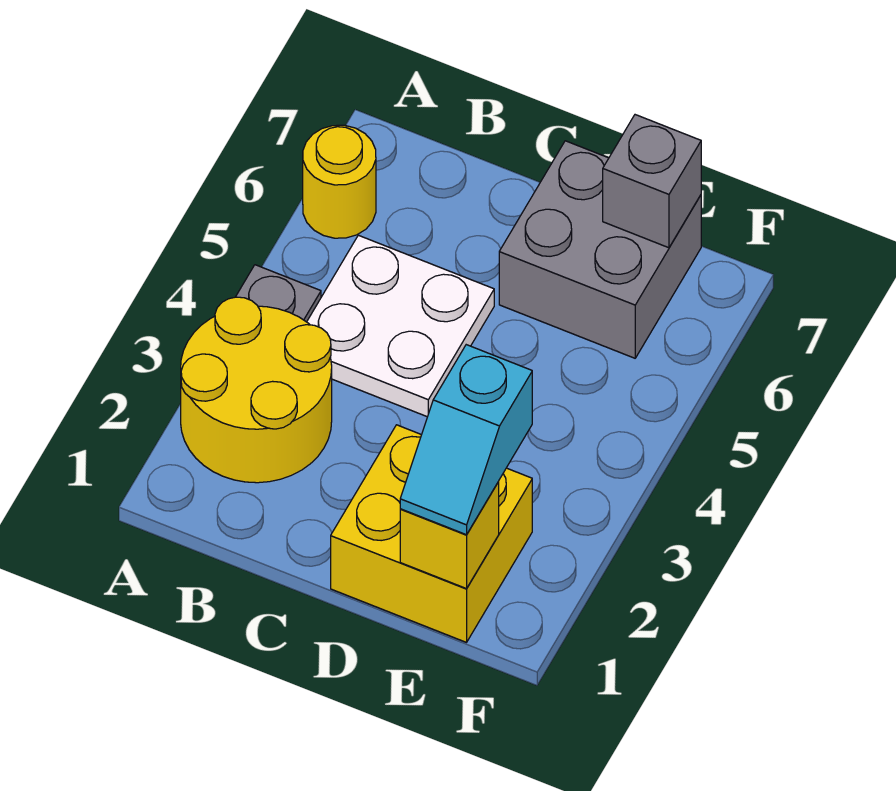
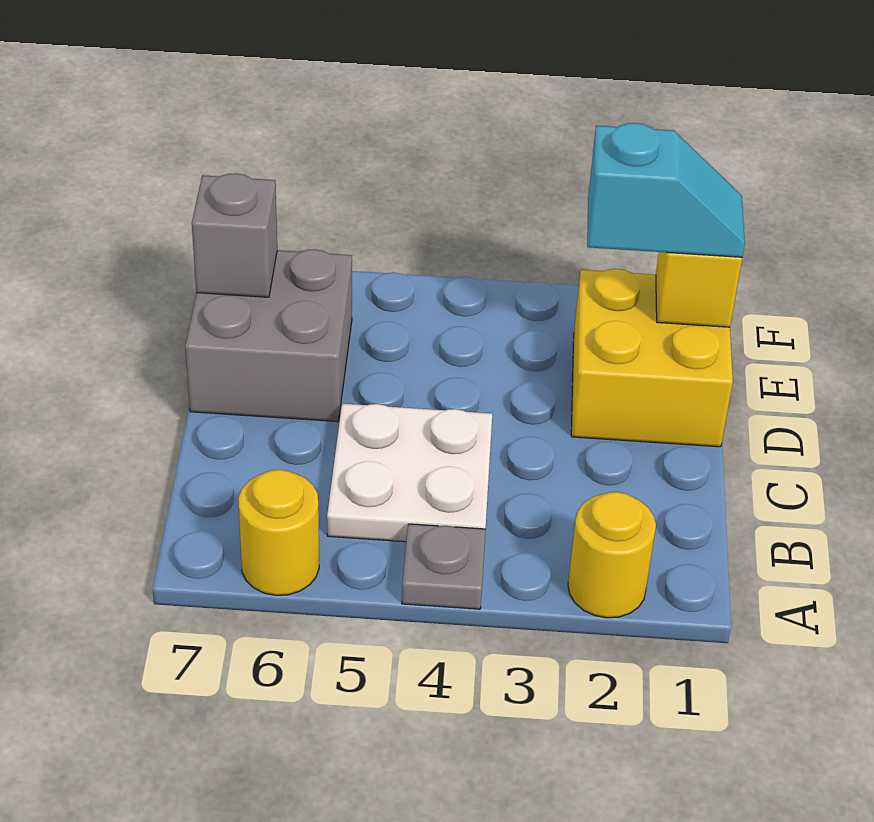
yellow round brick A2:B3 level 1 -> yellow round brick A2 level 1

